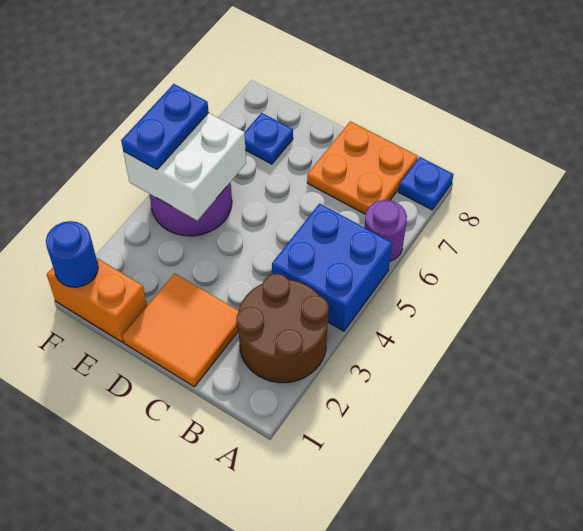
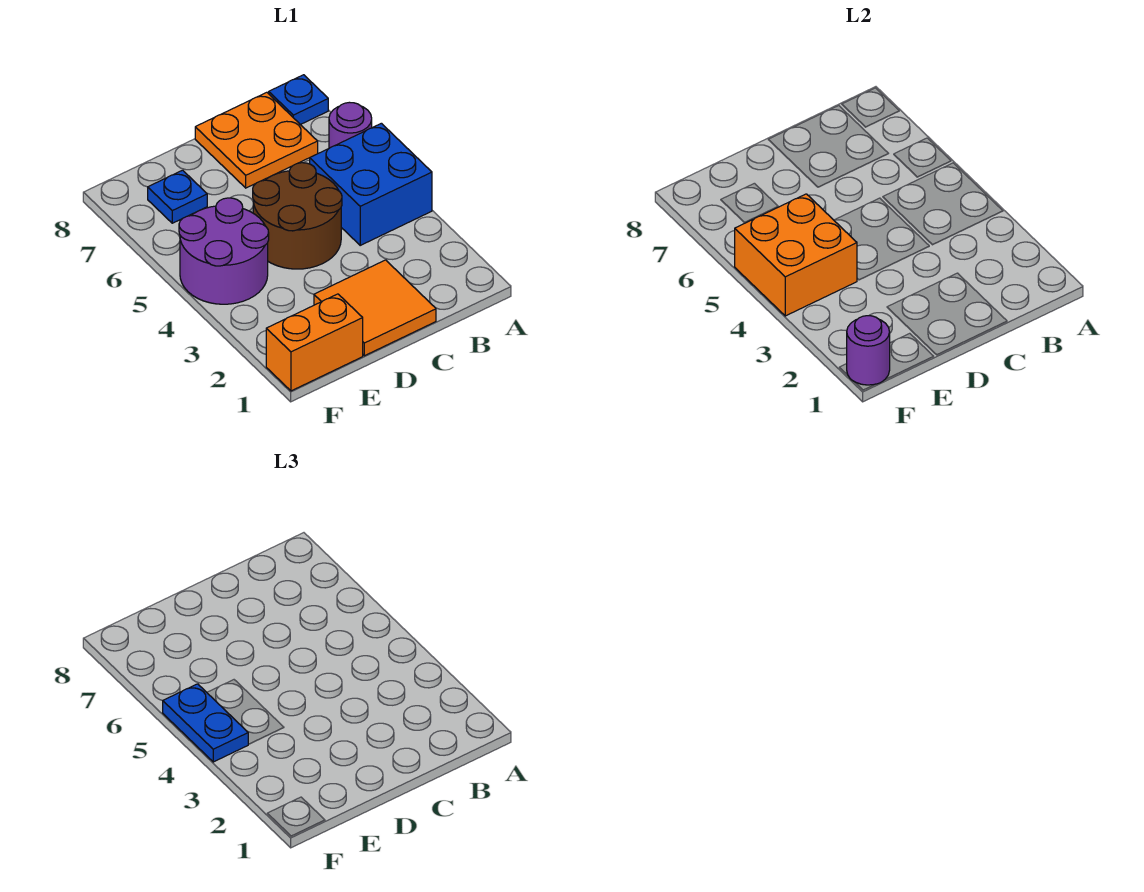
brown round brick A2:B3 level 1 -> brown round brick C4:D5 level 1
white brick E4:F5 level 2 -> orange brick E4:F5 level 2
blue round brick F1 level 2 -> purple round brick F1 level 2

